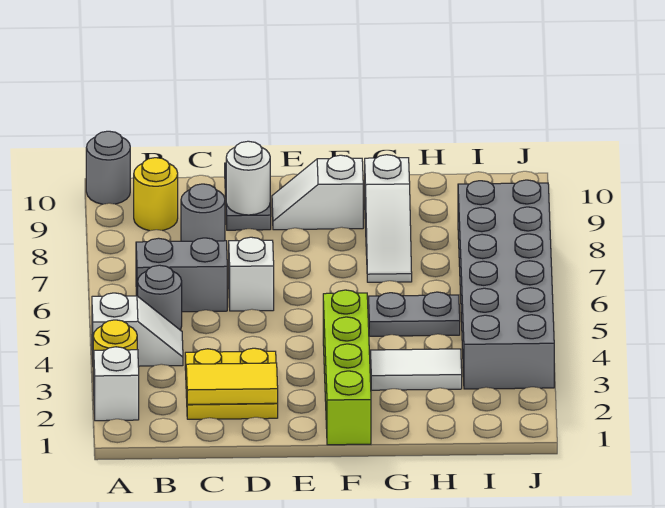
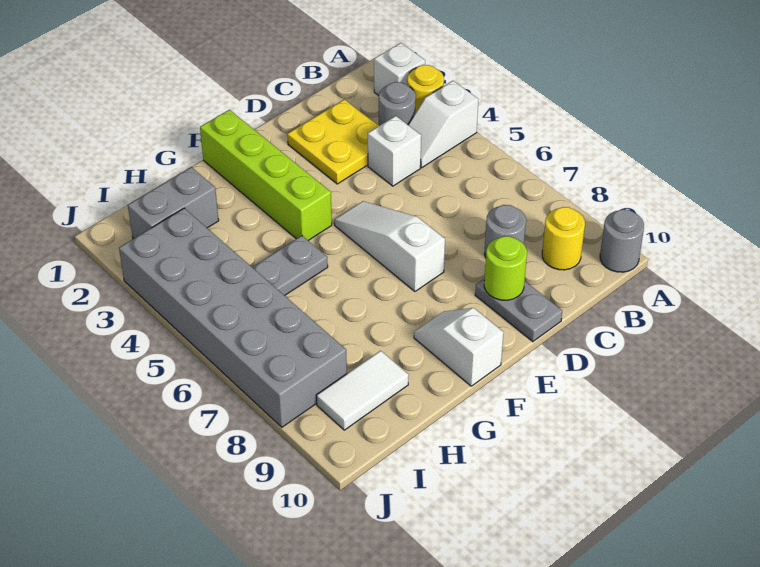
grey round brick B5 level 1 -> grey round brick B3 level 1
grey brick B6:C6 level 1 -> grey brick H2:I2 level 1
yellow tile C2:D2 level 2 -> none
white brick D6 level 1 -> white brick C4 level 1
white round brick D9 level 2 -> lime round brick D9 level 2
white slope E9:F9 level 1 top F -> white slope F9:F10 level 1 top 10
white tile G3:H3 level 1 -> white tile H9:I9 level 1
white slope G7:G9 level 1 top 9 -> white slope E5:E7 level 1 top 7

